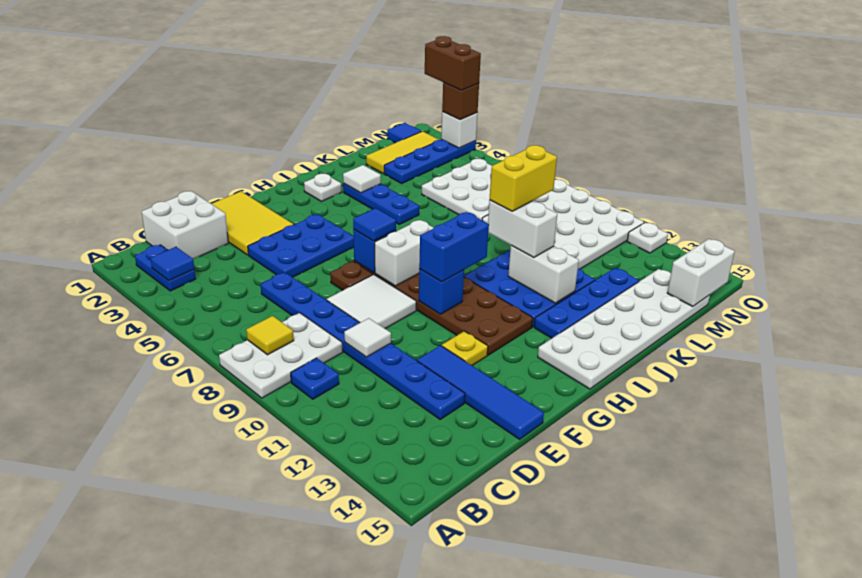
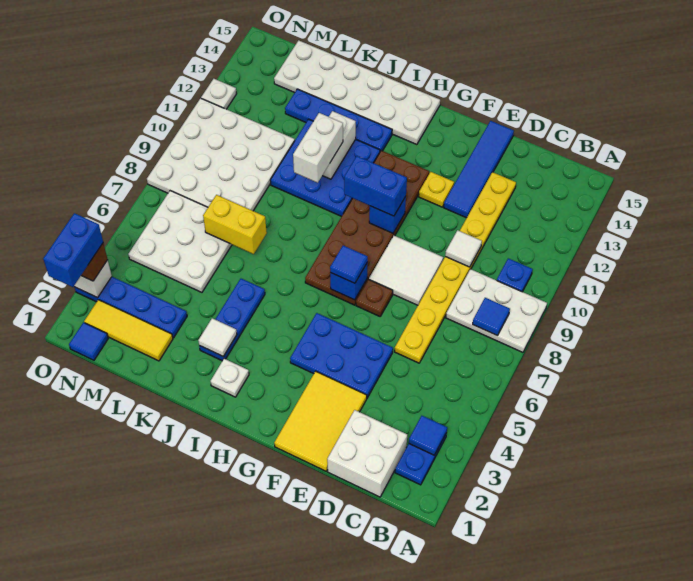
yellow tile B8 level 2 -> blue tile B8 level 2
blue plate D6:D13 level 1 -> yellow plate D6:D13 level 1
white brick G8:H8 level 2 -> none
yellow brick J10:K10 level 4 -> yellow brick K7:L7 level 2
white brick M15:N15 level 2 -> none
brown brick O2:O3 level 4 -> blue brick O2:O3 level 4

